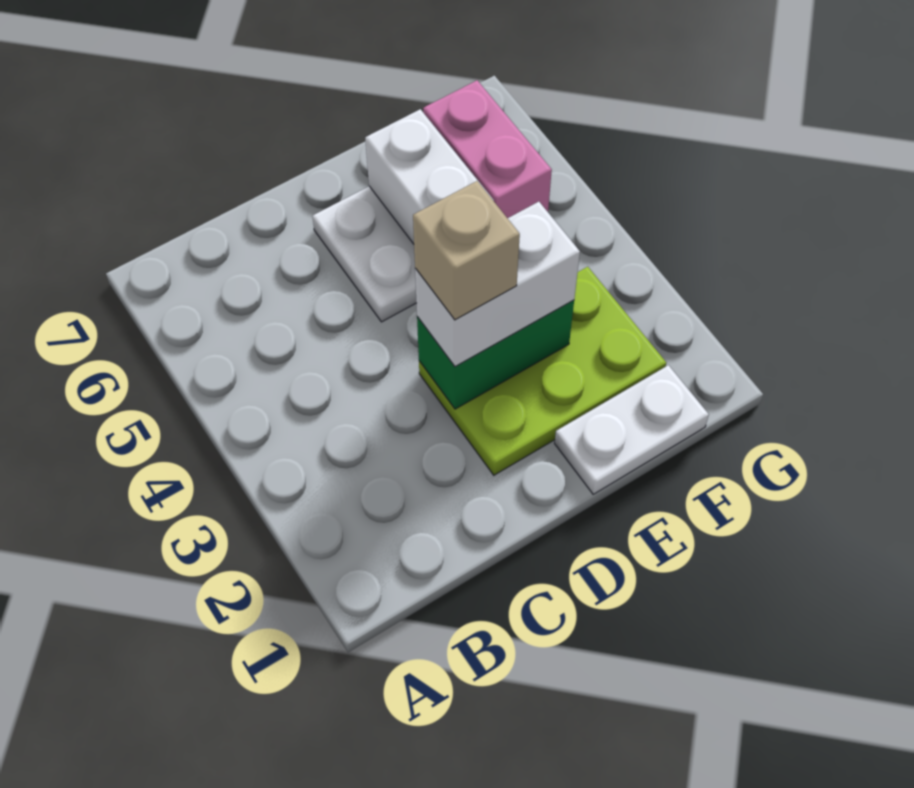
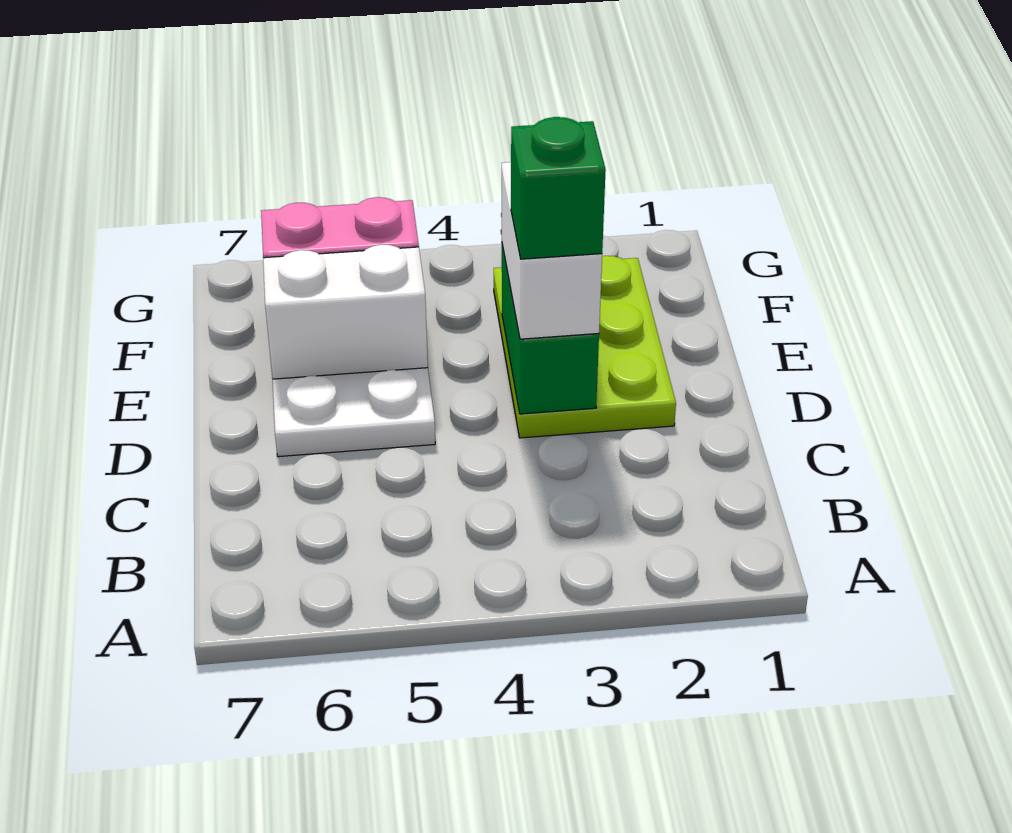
tan brick D3 level 4 -> green brick D3 level 4
white plate E1:F1 level 1 -> none

